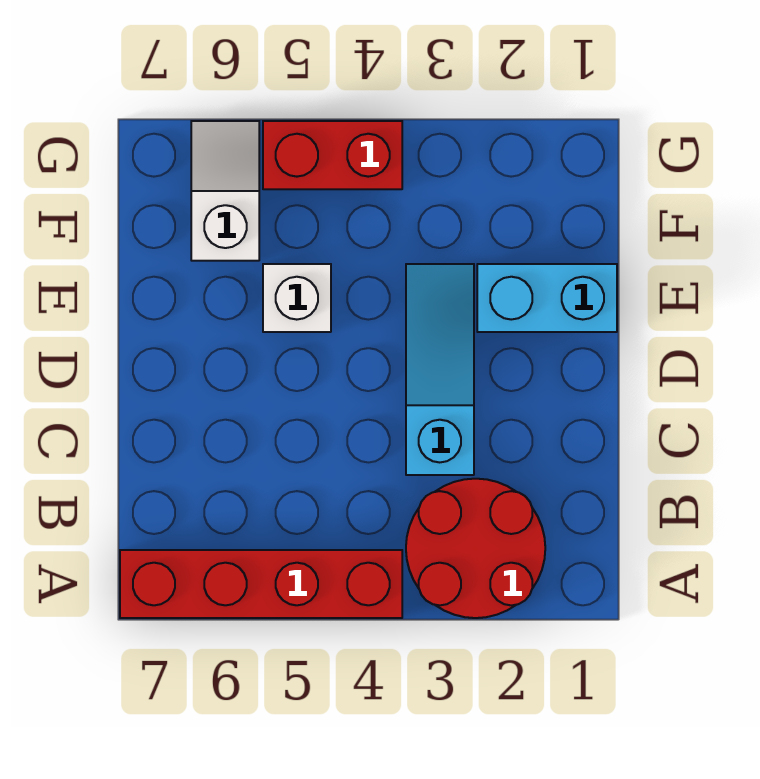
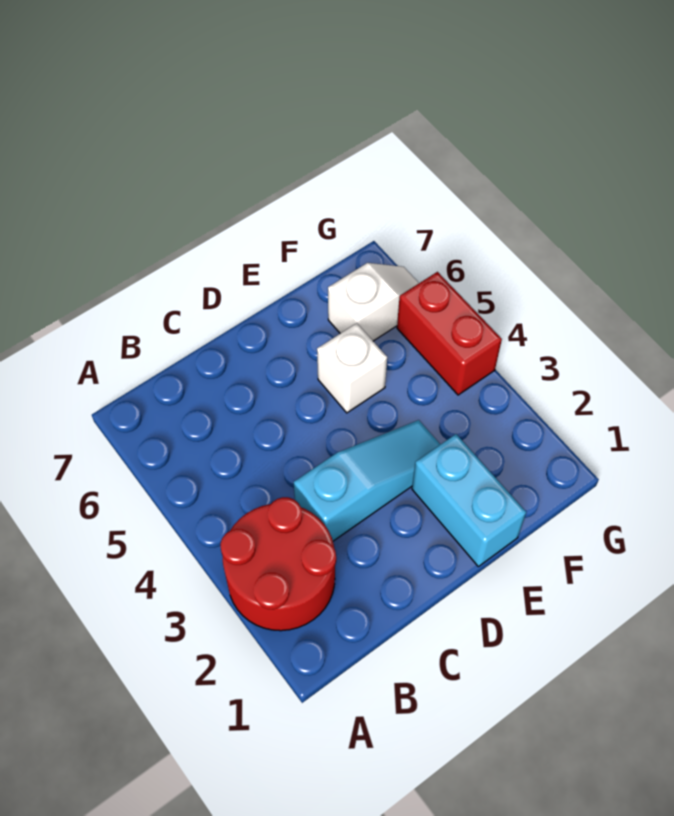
red brick A4:A7 level 1 -> none

